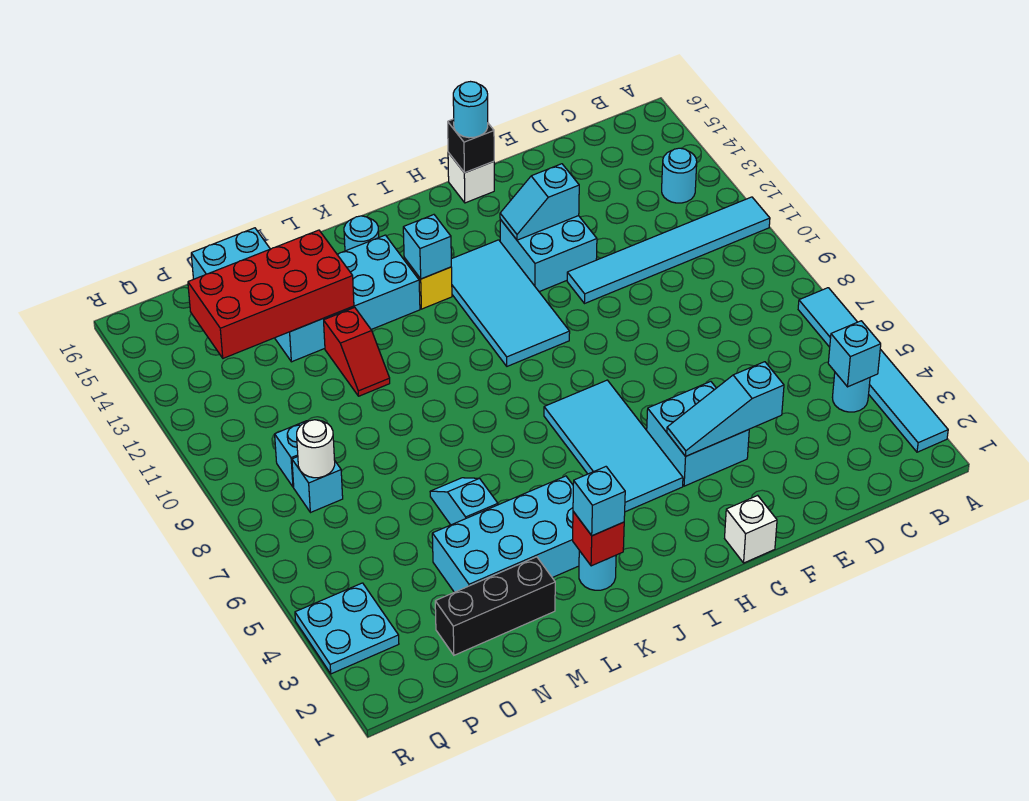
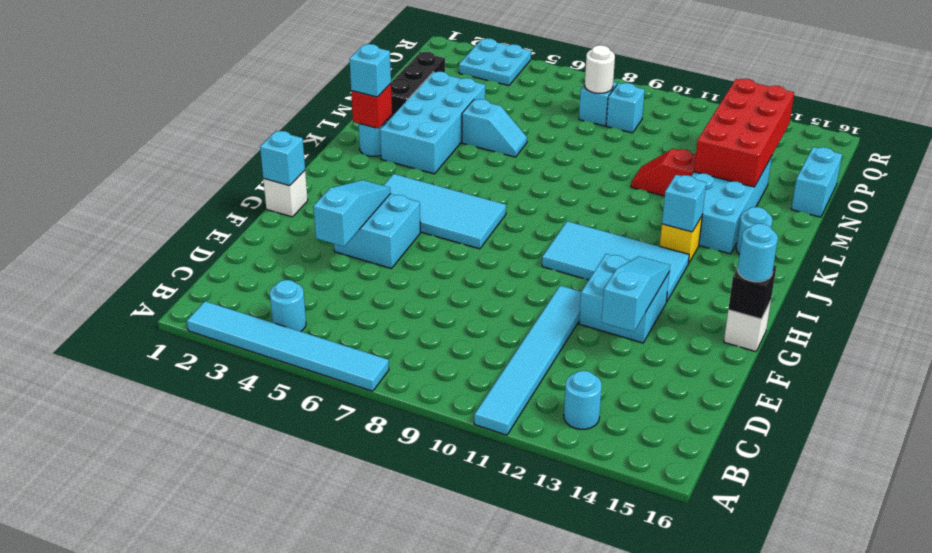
cyan brick B4 level 2 -> cyan brick G1 level 2
cyan slope F13:G13 level 2 top F -> cyan slope E13:G13 level 2 top E

